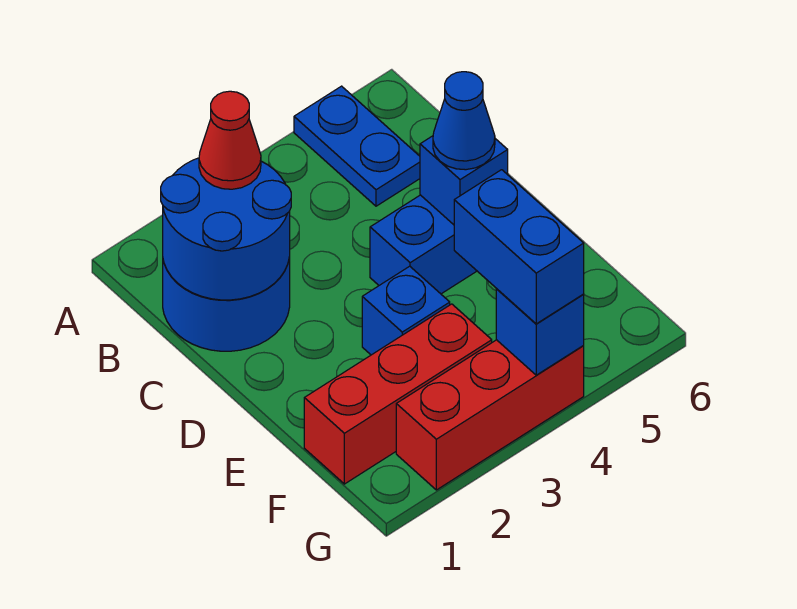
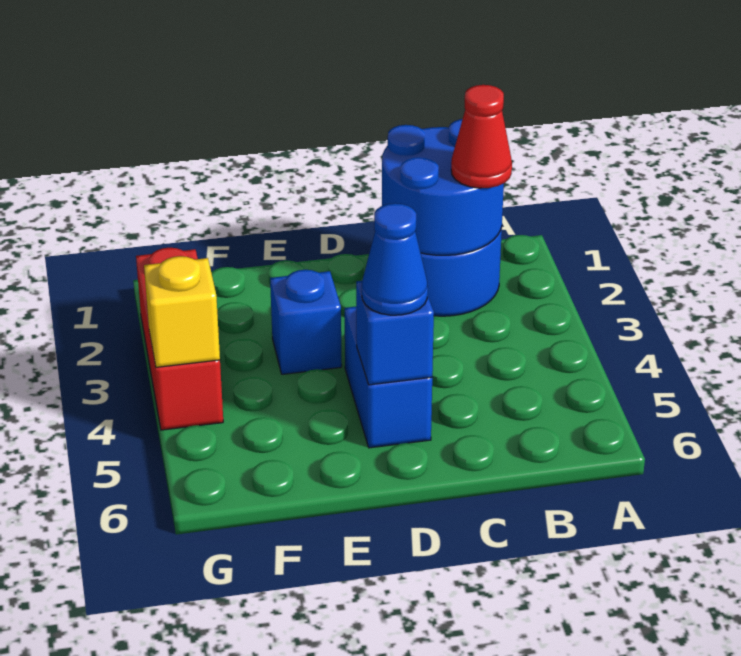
blue plate A5:B5 level 1 -> none
red brick F1:F3 level 1 -> none
blue brick F4:G4 level 3 -> none
blue brick G4 level 2 -> yellow brick G4 level 2

